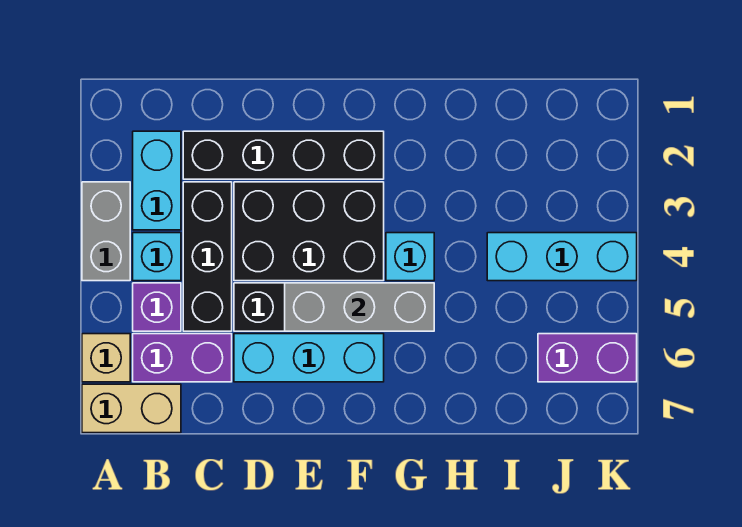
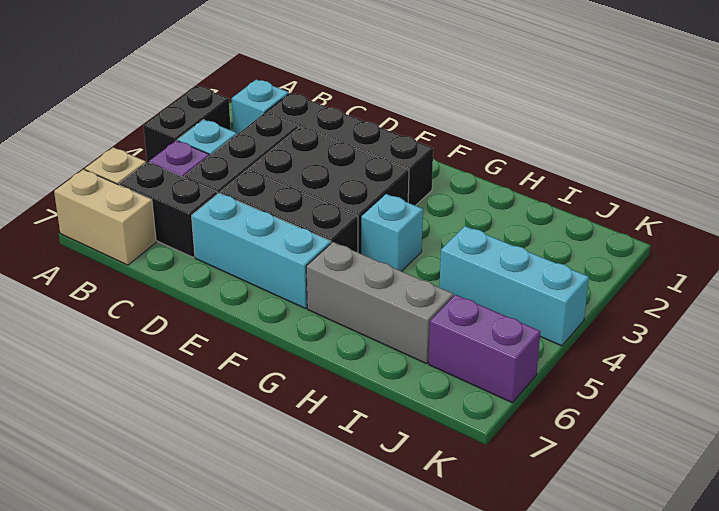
grey brick A3:A4 level 1 -> black brick A3:A4 level 1
cyan brick B2:B3 level 1 -> cyan brick B2 level 1
purple brick B6:C6 level 1 -> black brick B6:C6 level 1
grey brick E5:G5 level 2 -> grey brick G6:I6 level 1

